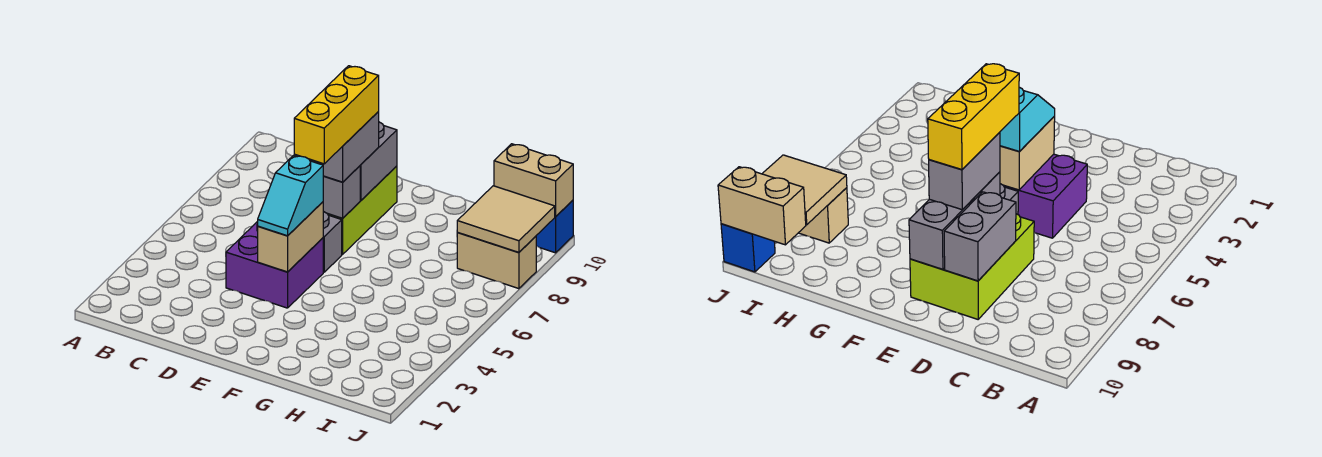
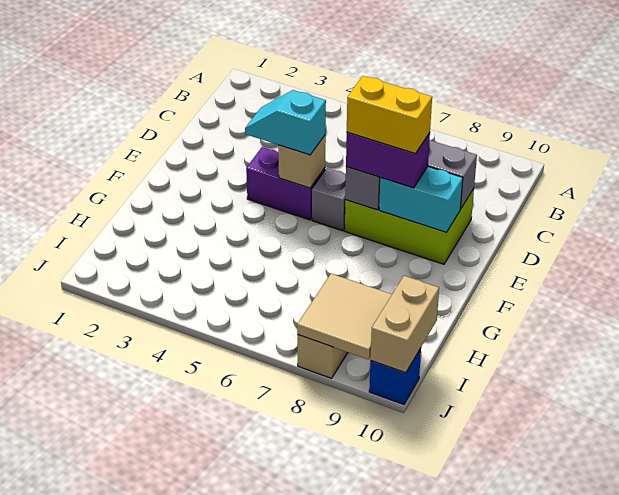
purple brick D4:E5 level 1 -> purple brick E4:E5 level 1
tan brick E4:E5 level 2 -> tan brick E5 level 2
yellow brick E6:E8 level 4 -> yellow brick E7:E8 level 4
grey brick E7:E8 level 3 -> purple brick E7:E8 level 3
grey brick E8:E9 level 2 -> cyan brick E8:E9 level 2

